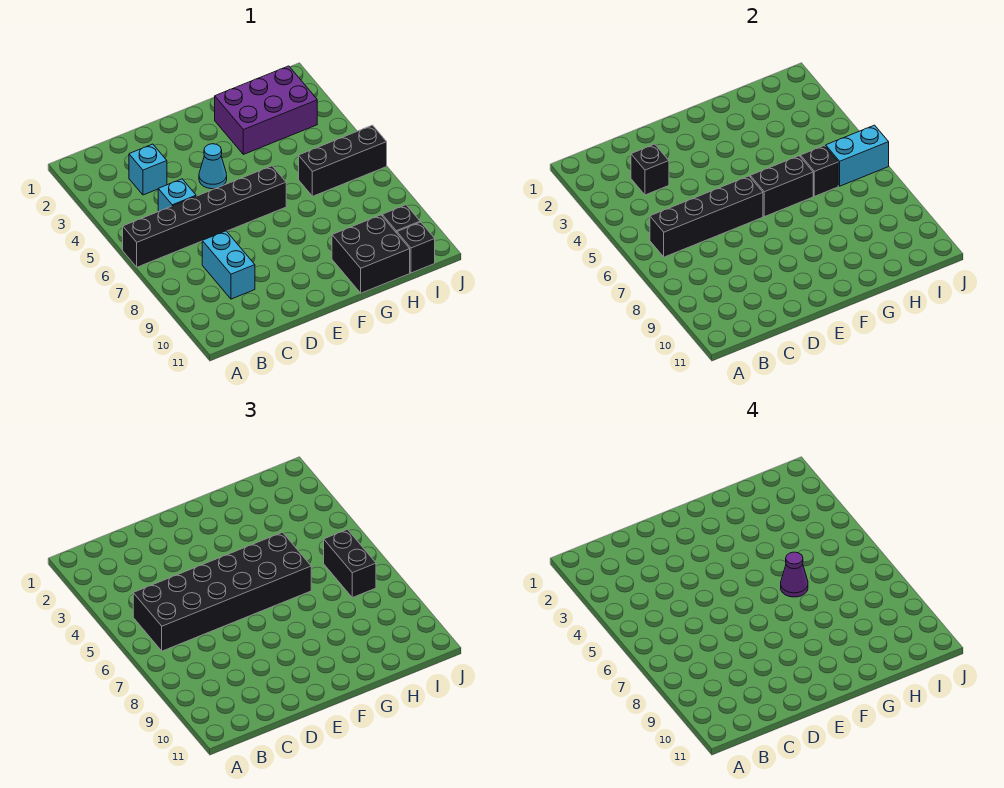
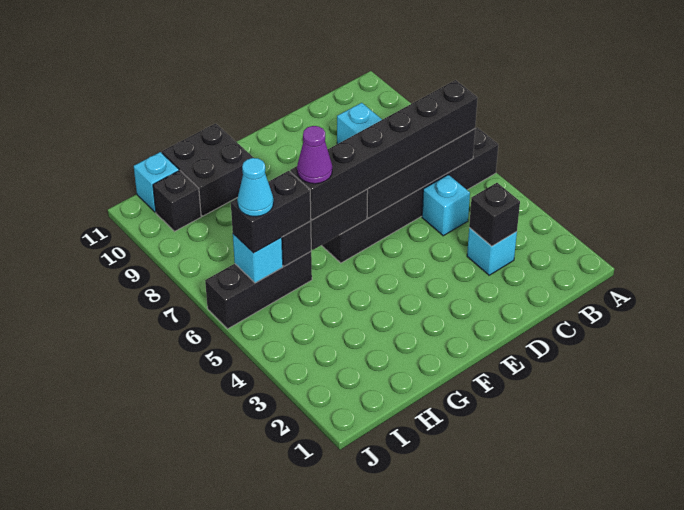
black brick B5:G6 level 3 -> black brick B6:G6 level 3
cyan cone E4 level 1 -> cyan cone I6 level 4
purple brick G2:I3 level 1 -> none
cyan brick I6:J6 level 2 -> cyan brick I6 level 2
black brick I6:I7 level 3 -> black brick H6:I6 level 3
black brick I11 level 1 -> cyan brick I11 level 1

